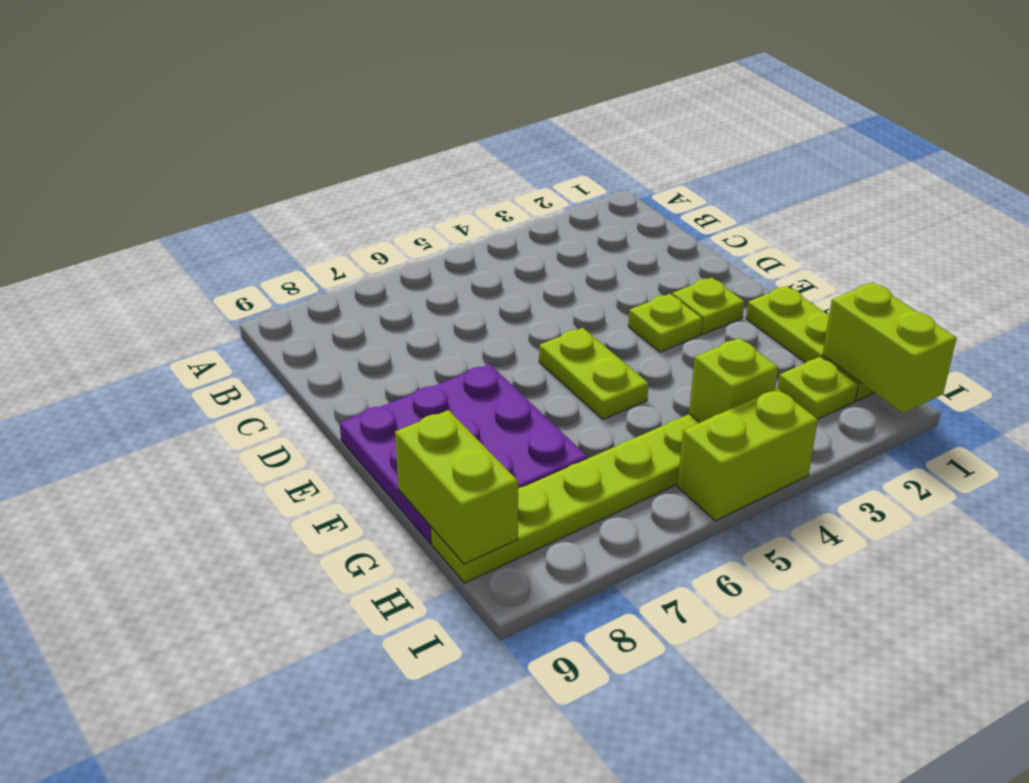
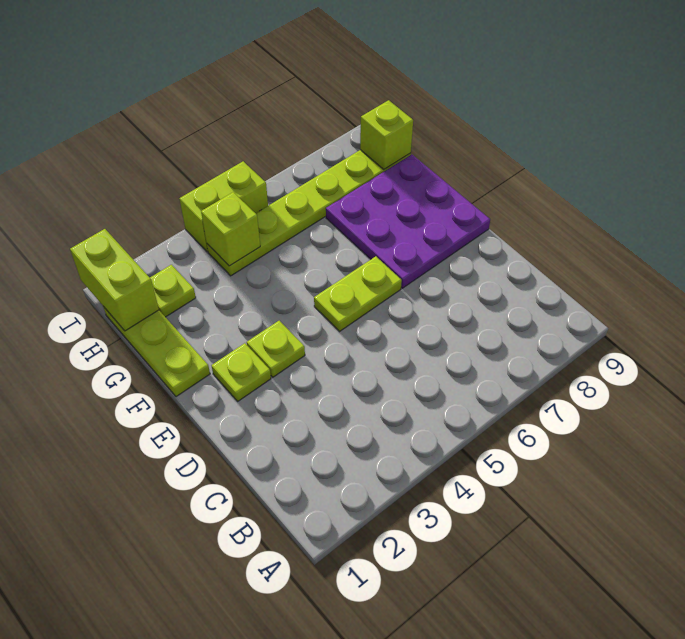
lime plate E5:F5 level 1 -> lime plate E5:E6 level 1
lime brick G9:H9 level 2 -> lime brick H9 level 2

